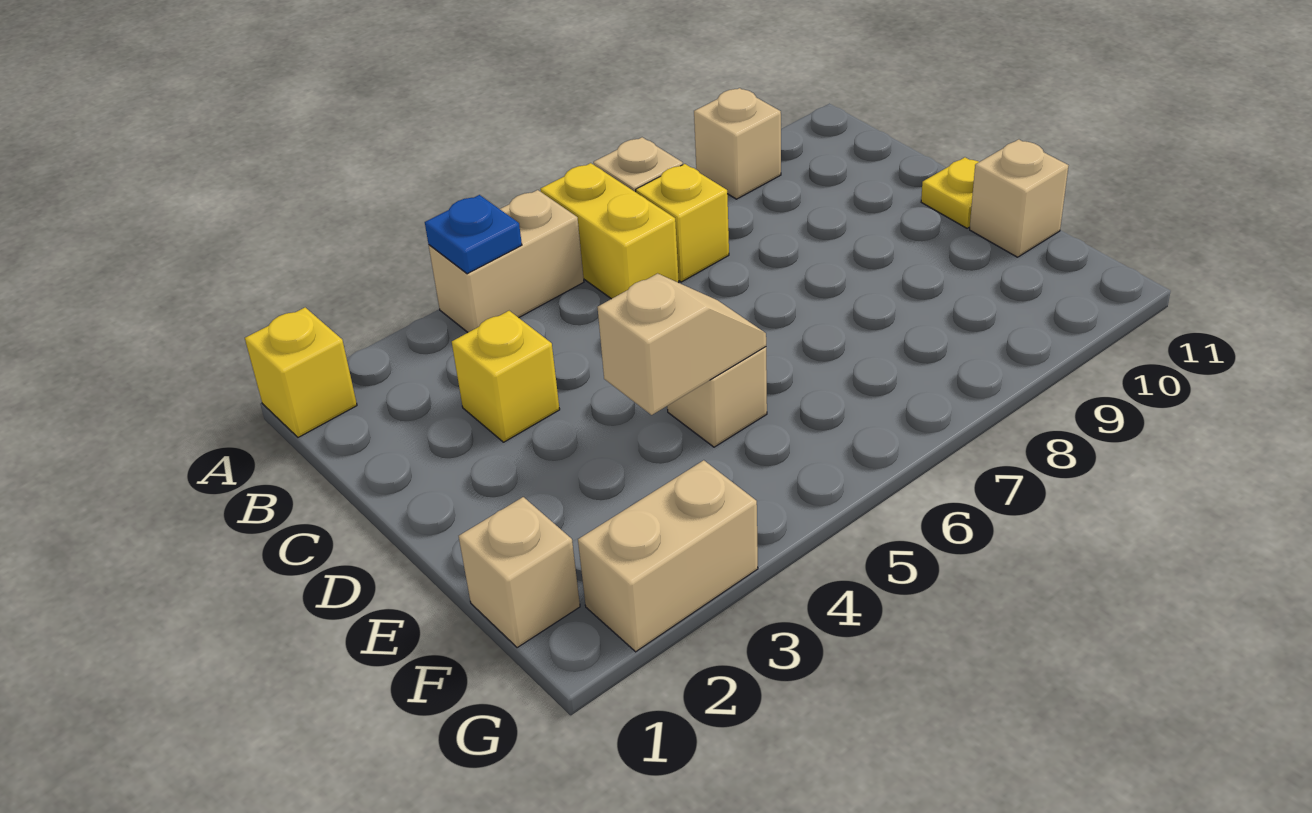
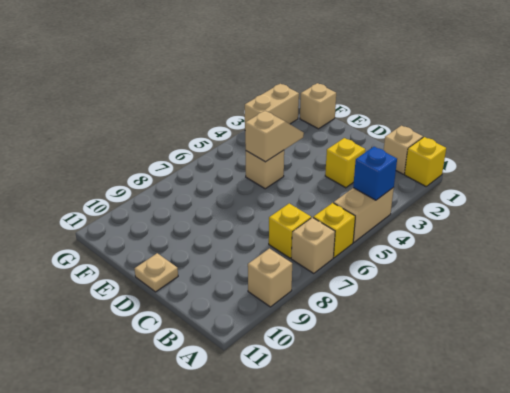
blue plate A4 level 2 -> blue brick A4 level 2
yellow brick A6:B6 level 1 -> yellow brick A6 level 1
yellow plate D11 level 1 -> tan plate D11 level 1
tan slope E4:E5 level 2 top 4 -> tan slope E4:E5 level 2 top 5
tan brick E11 level 1 -> tan brick B1 level 1

